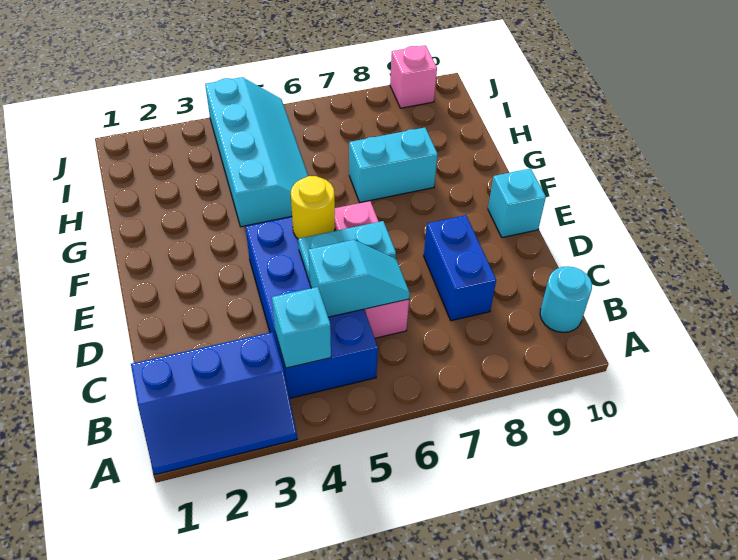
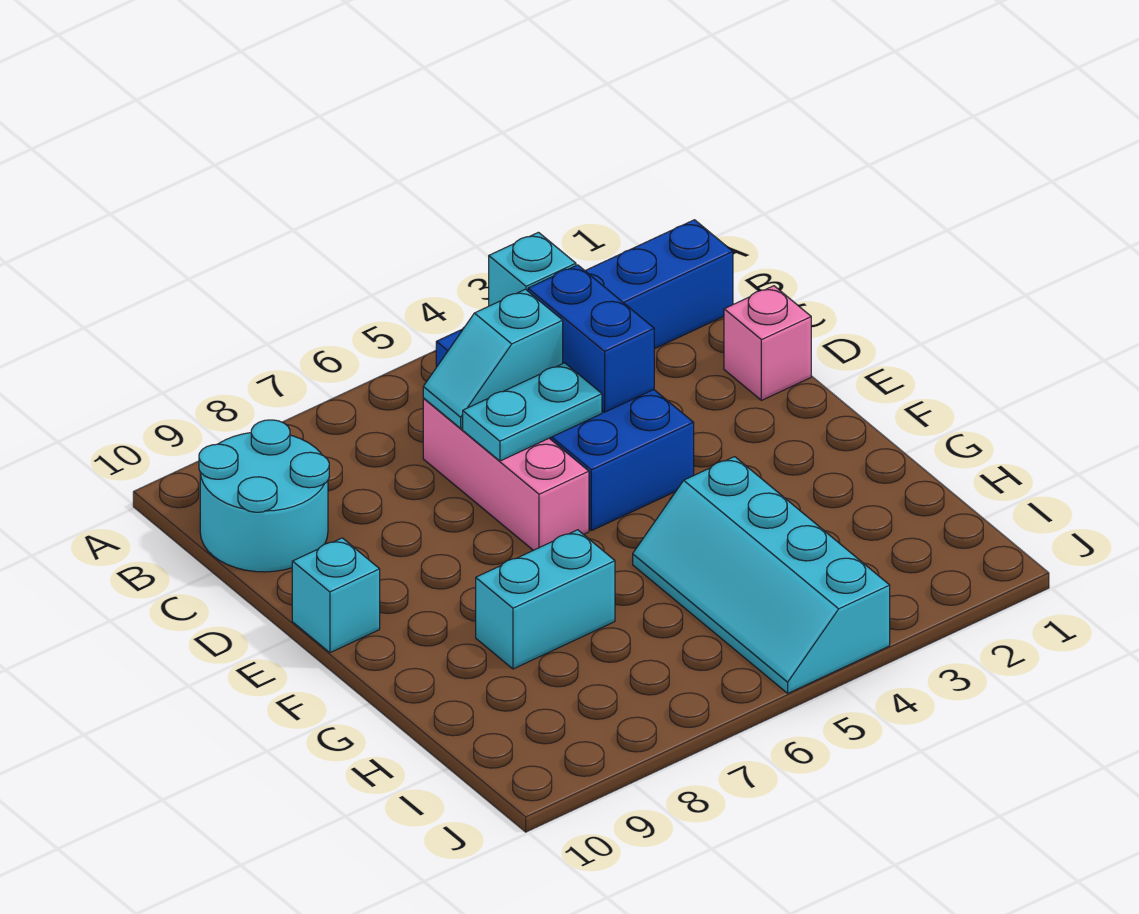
cyan round brick B10 level 1 -> cyan round brick B9:C10 level 1
blue brick C8:D8 level 1 -> blue brick C4:D4 level 2
yellow round brick E5 level 2 -> none
pink brick J9 level 1 -> pink brick D1 level 1

